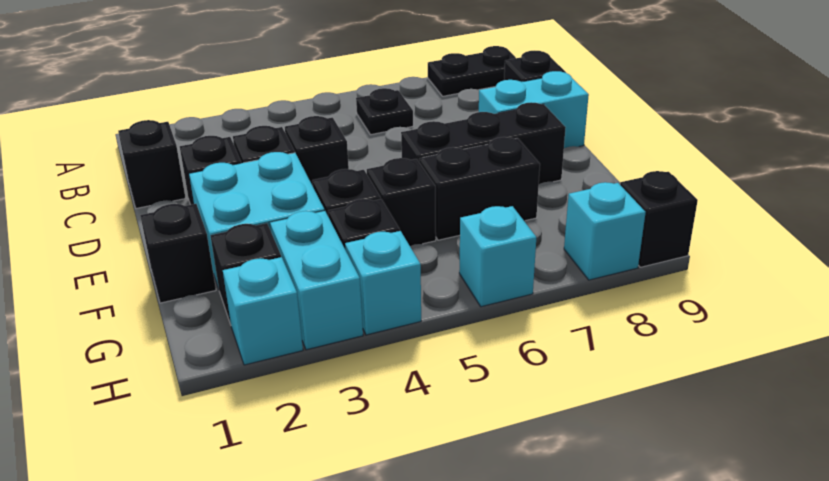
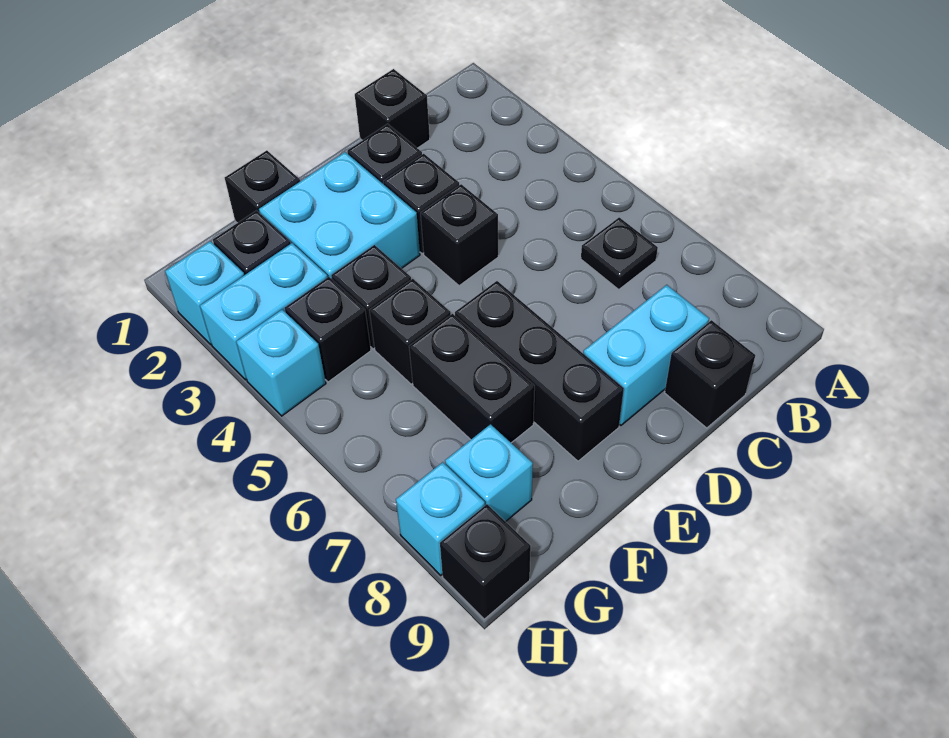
black plate A8:A9 level 1 -> none
cyan brick D8:D9 level 1 -> cyan brick C8:D8 level 1
cyan brick H6 level 1 -> cyan brick G8 level 1

